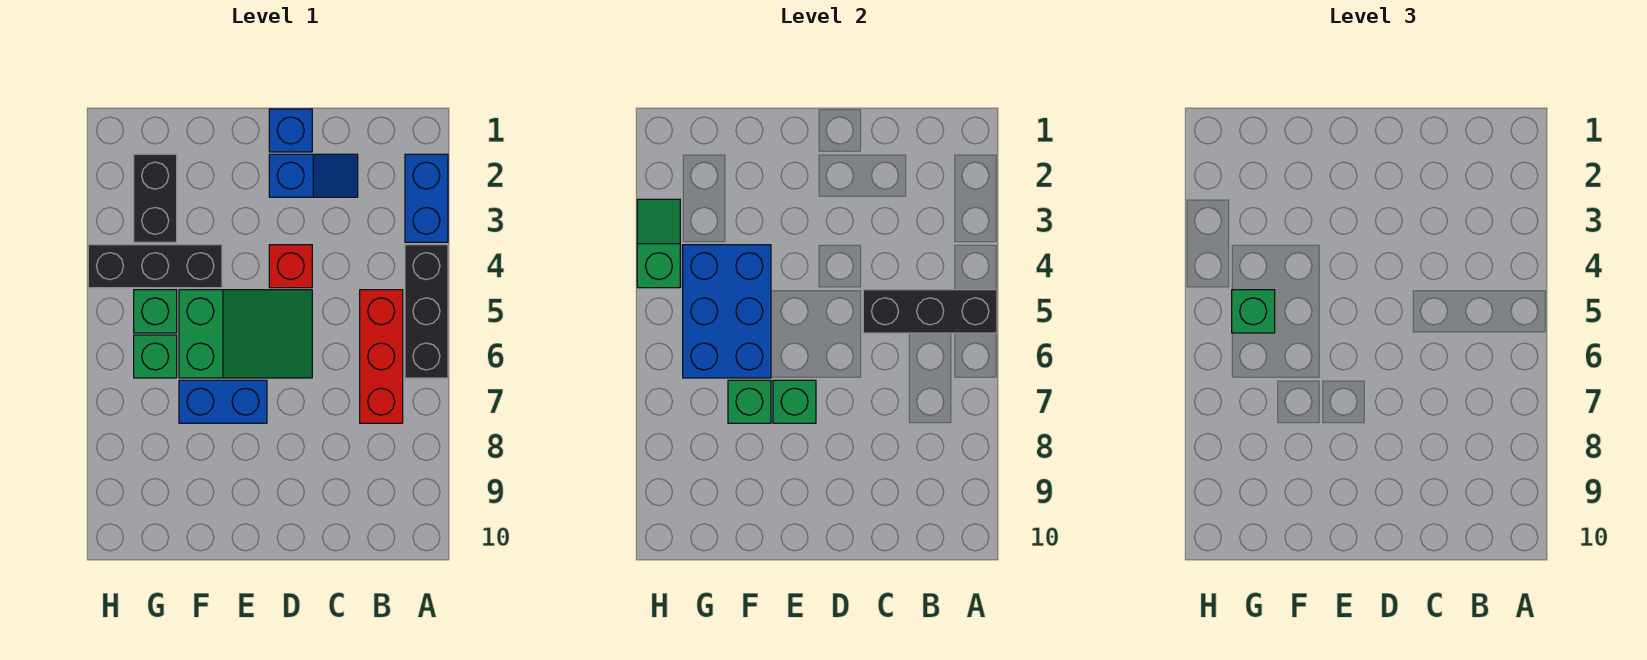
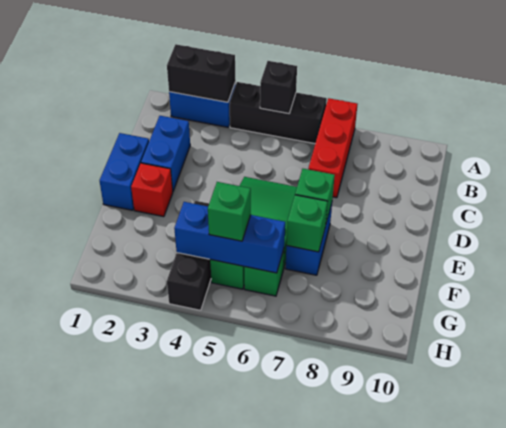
black brick A5:C5 level 2 -> black brick A5 level 2
red brick B5:B7 level 1 -> red brick A7:C7 level 1
blue slope C2:D2 level 1 top D -> blue brick C2:D2 level 1
blue brick D1 level 1 -> blue brick D1:E1 level 1
red brick D4 level 1 -> red brick E2 level 1
blue brick F4:G6 level 2 -> blue brick G4:G6 level 2
black brick G2:G3 level 1 -> black brick A2:A3 level 2
green slope H3:H4 level 2 top 4 -> none

